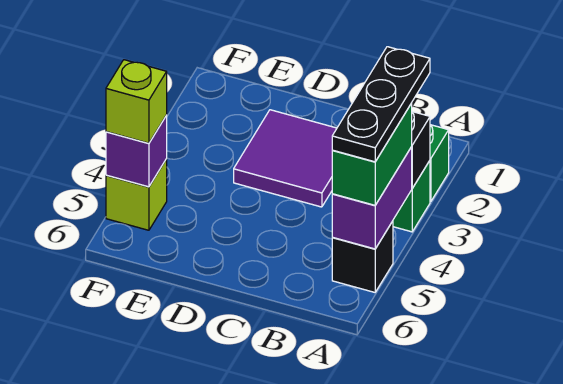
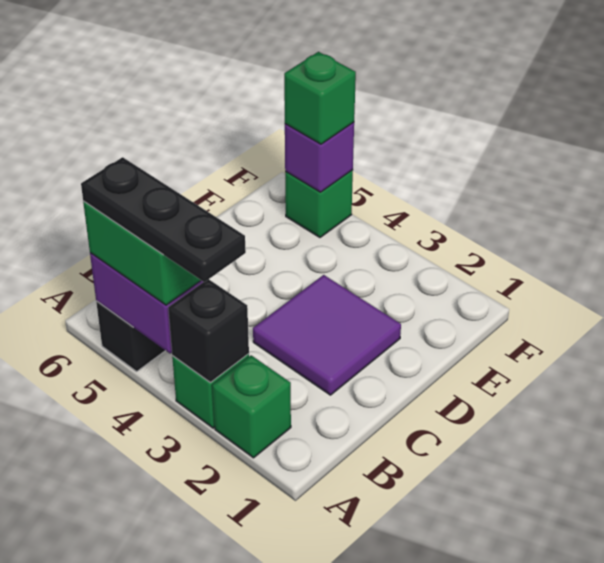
lime brick F5 level 1 -> green brick F5 level 1
lime brick F5 level 3 -> green brick F5 level 3

